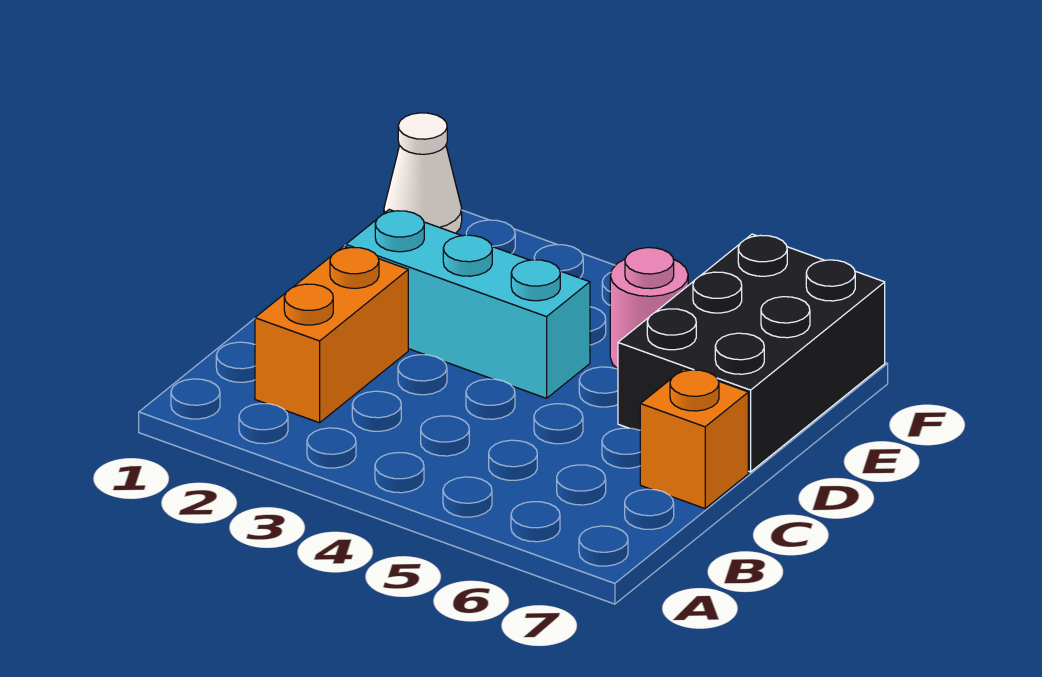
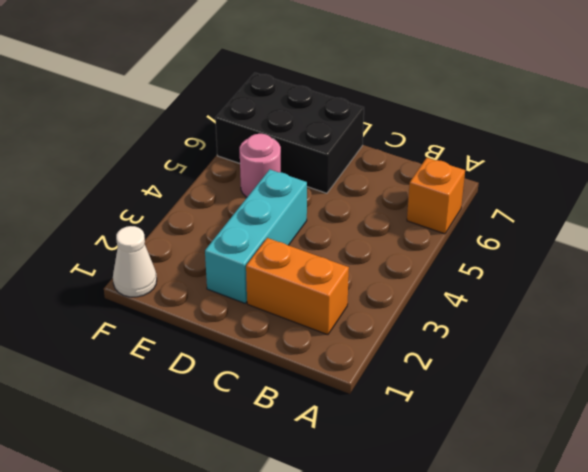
orange brick C7 level 1 -> orange brick A6 level 1

